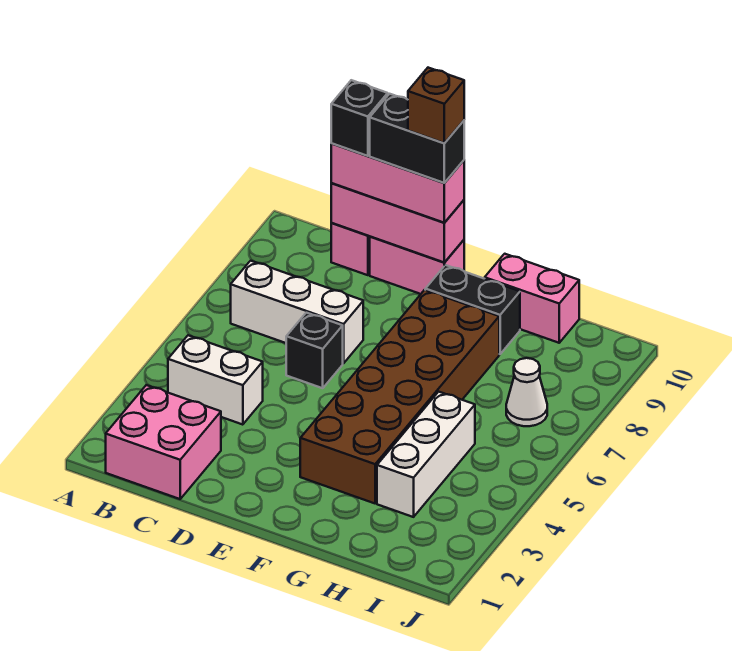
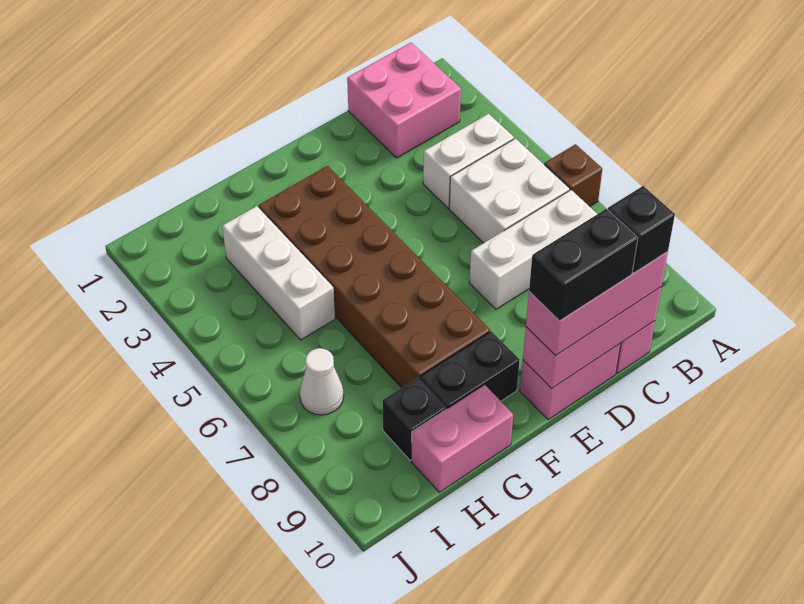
none -> white brick B5:C6 level 1
black brick D6 level 1 -> black brick H9 level 1
brown brick E10 level 5 -> brown brick A6 level 1

